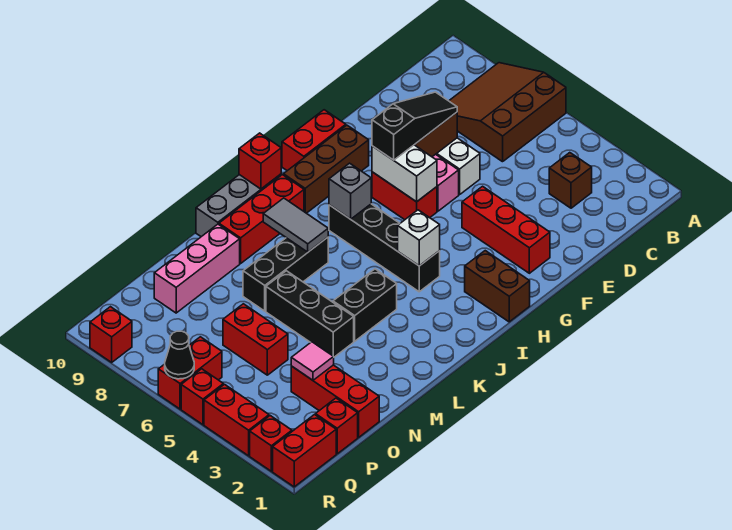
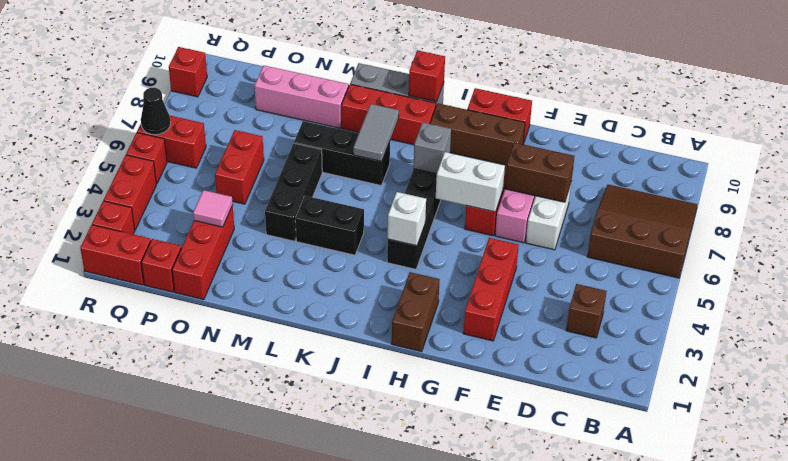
black slope E7:G7 level 3 top G -> none
white brick G6:G7 level 2 -> white brick G6:H6 level 2

